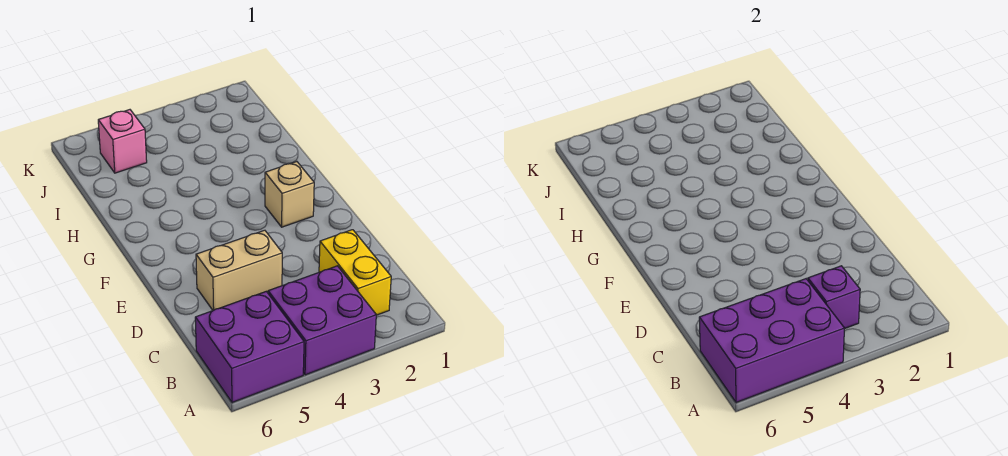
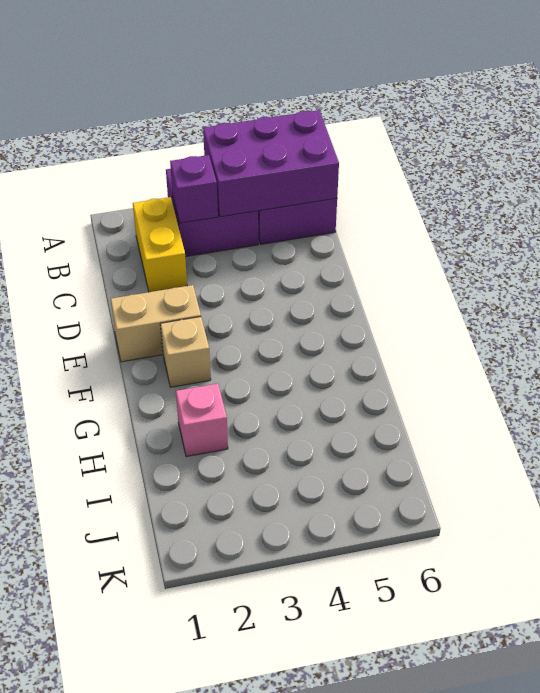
tan brick D4:D5 level 1 -> tan brick E1:E2 level 1
pink brick J5 level 1 -> pink brick H2 level 1

